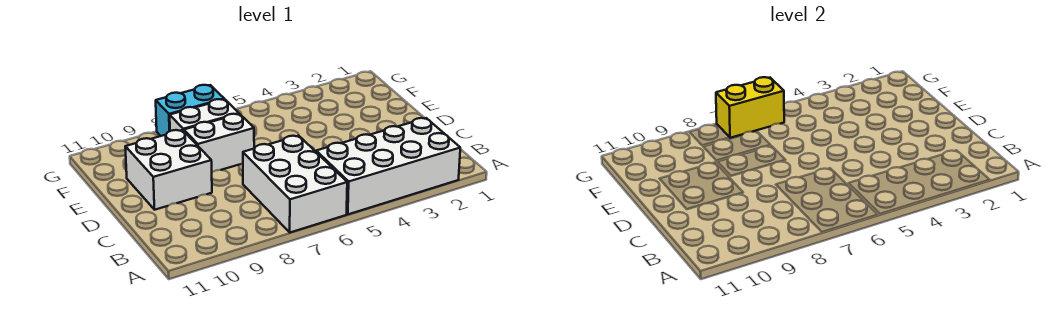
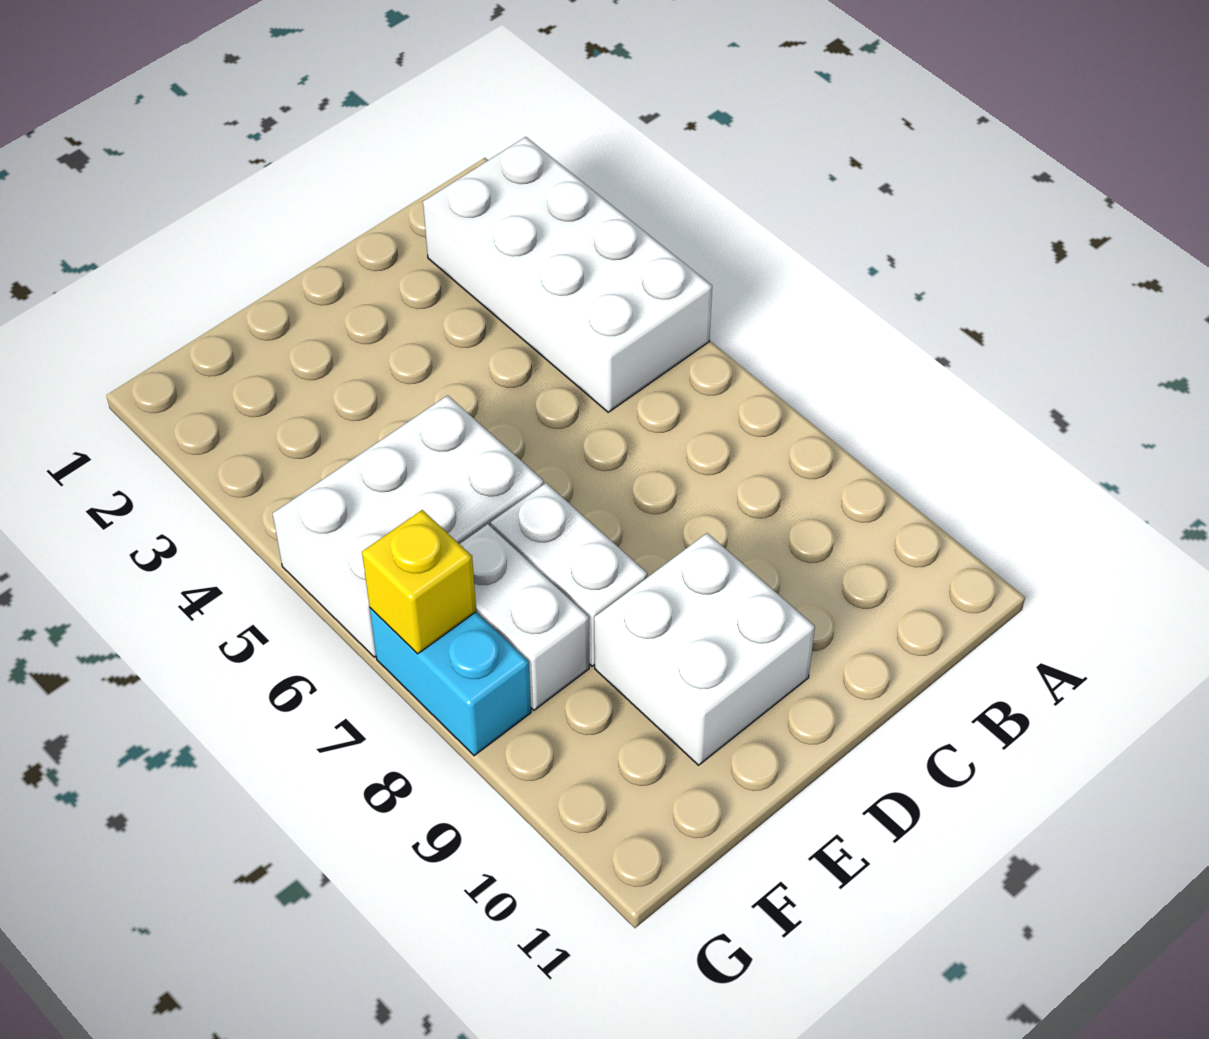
white brick A6:C7 level 1 -> white brick E5:G6 level 1
yellow brick G6:G7 level 2 -> yellow brick G7 level 2

